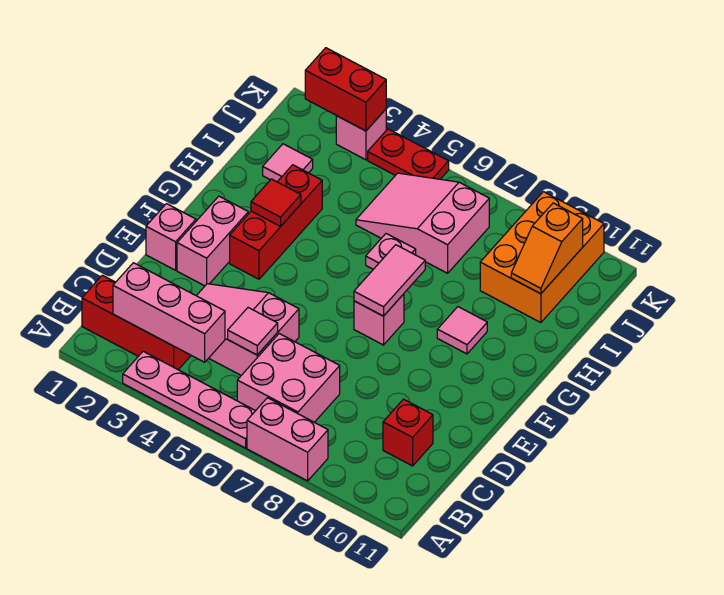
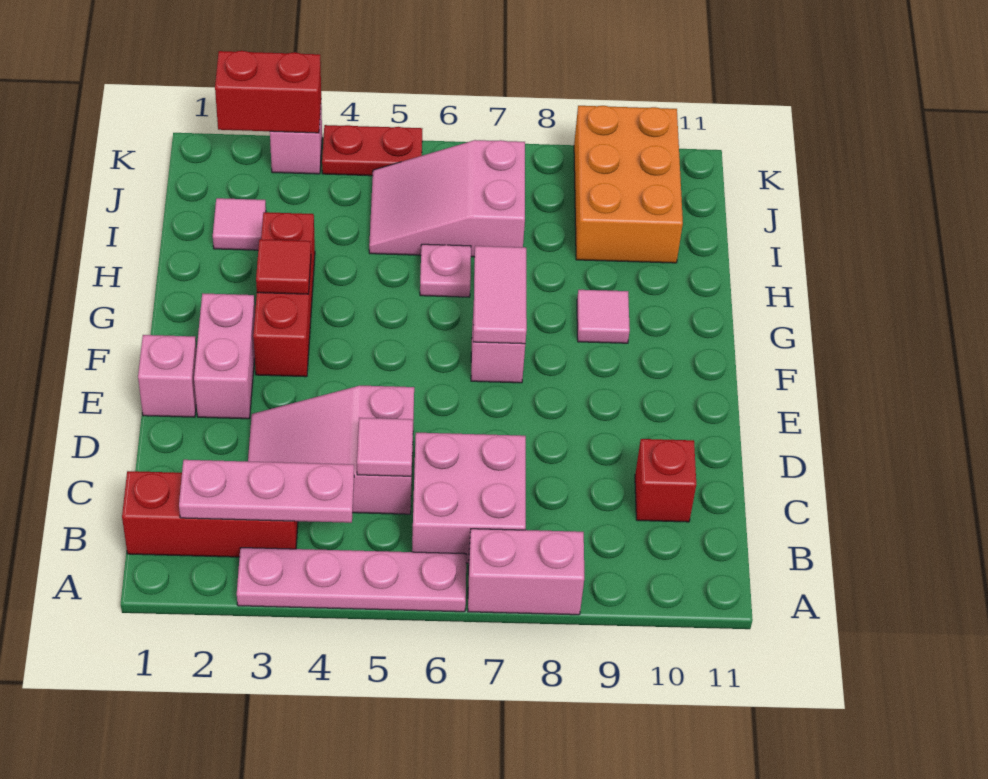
pink brick B2:B4 level 2 -> pink plate B2:B4 level 2
orange slope I10:J10 level 2 top J -> none

